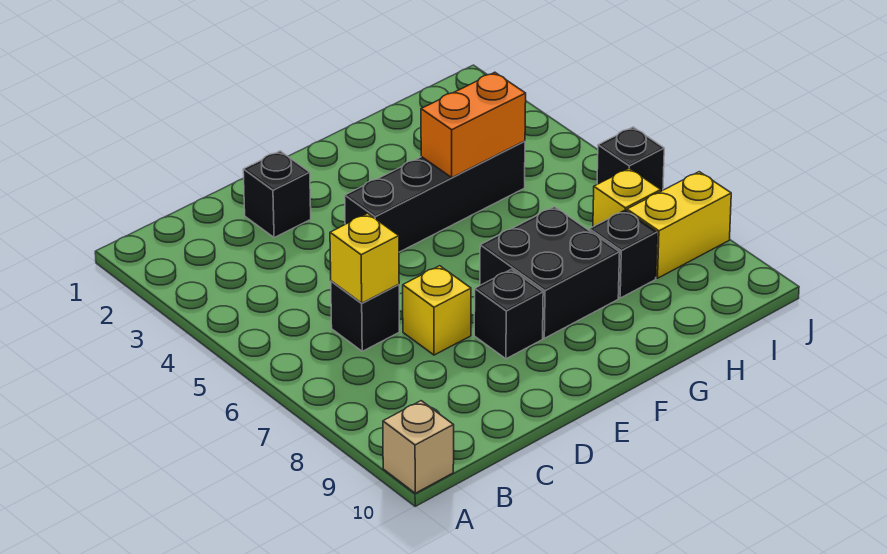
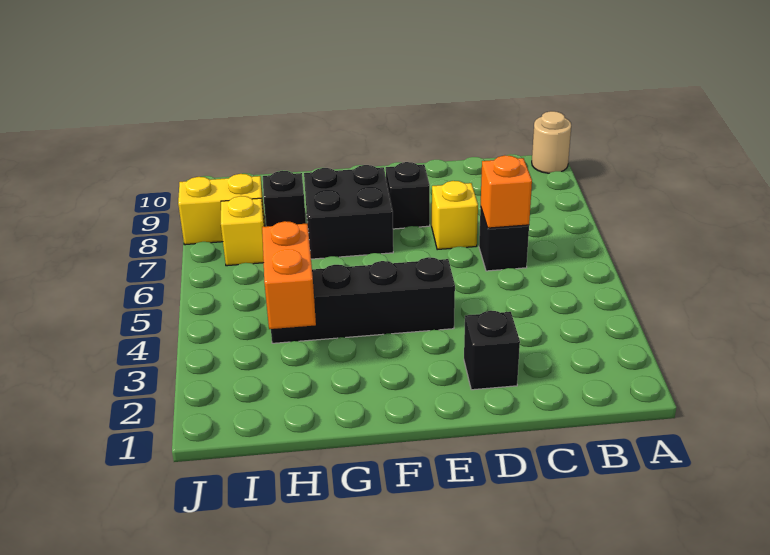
tan brick A10 level 1 -> tan round brick A10 level 1
yellow brick C6 level 2 -> orange brick C6 level 2
orange brick G4:H4 level 2 -> orange brick H3:H4 level 2
black brick J6 level 1 -> none

